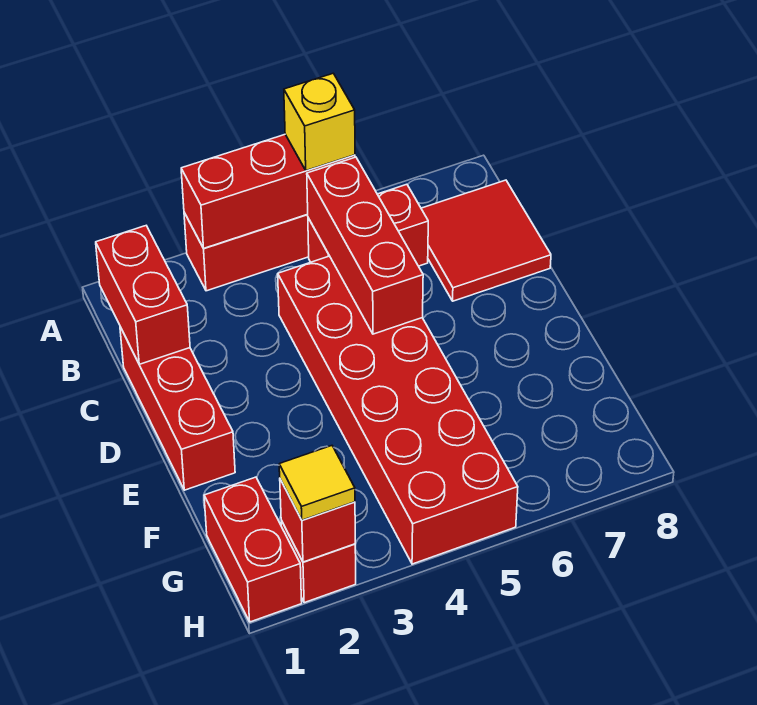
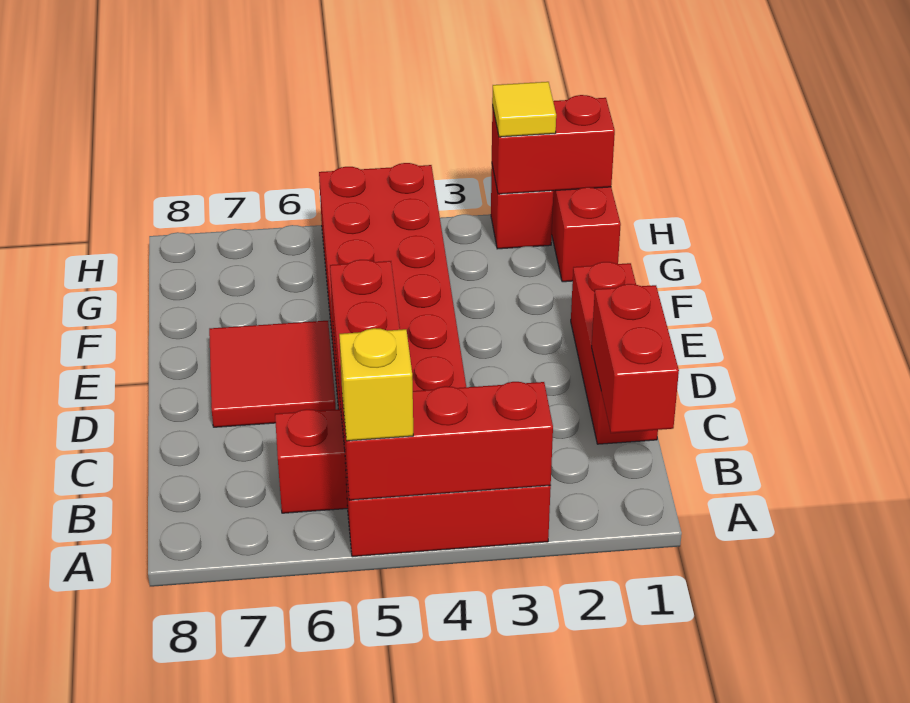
red tile B7:C8 level 1 -> red tile D6:E7 level 1
red brick H2 level 2 -> red brick H1:H2 level 2

